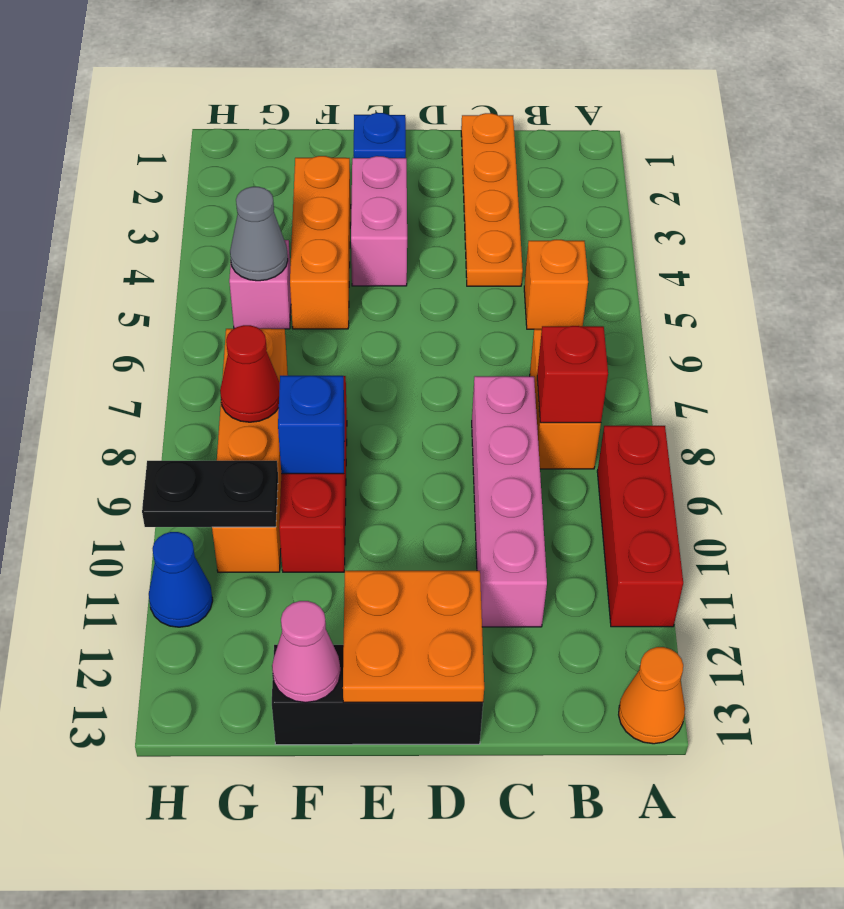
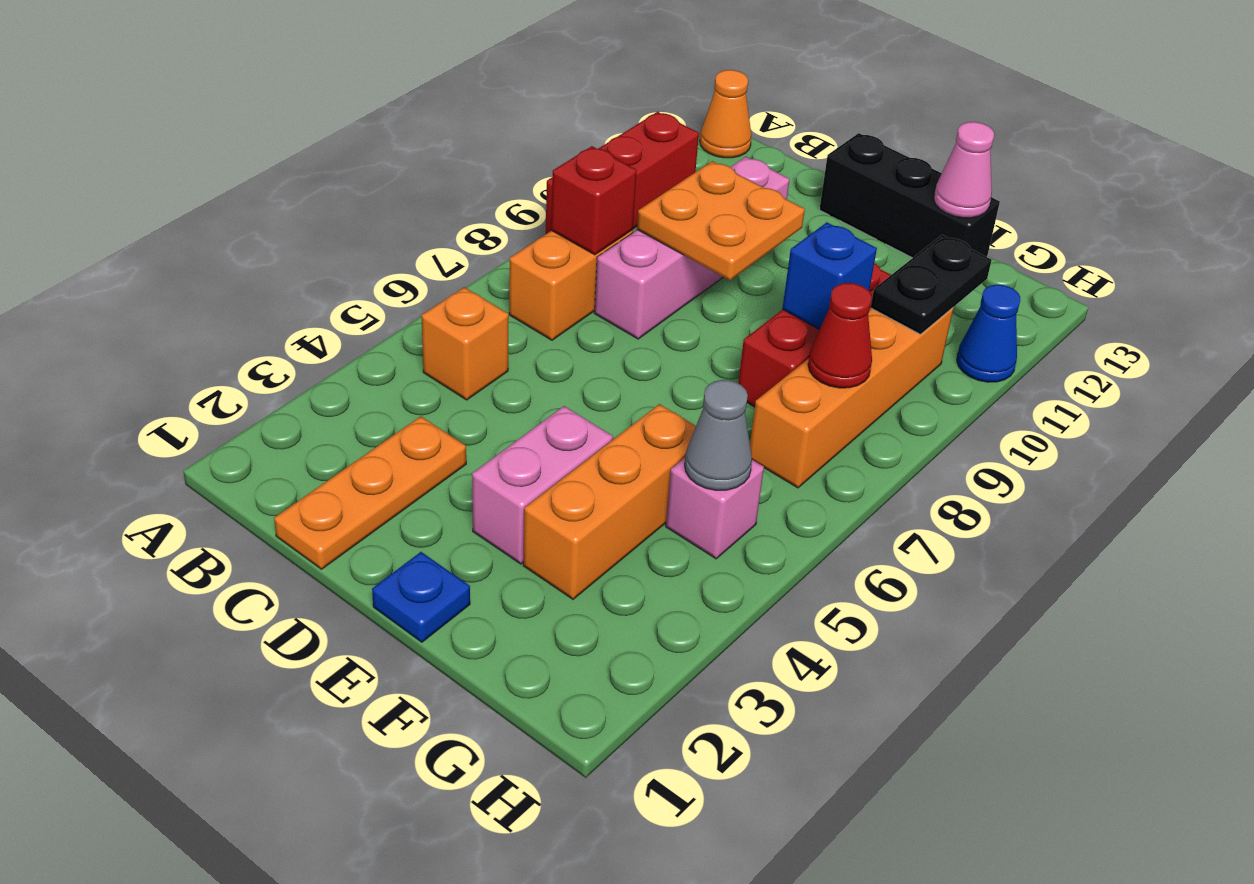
orange plate C1:C4 level 1 -> orange plate C1:C3 level 1
orange plate D12:E13 level 2 -> orange plate C9:D10 level 2
black plate G10:H10 level 2 -> black plate G10:G11 level 2

